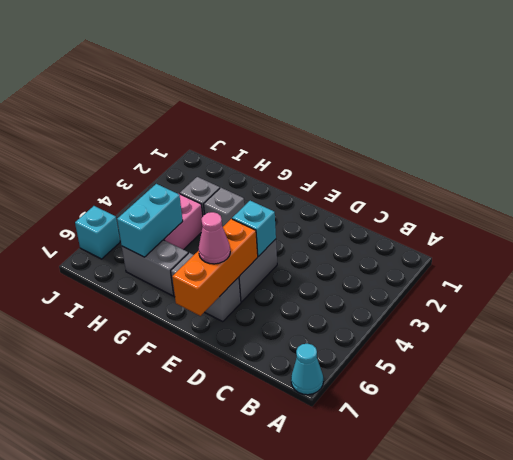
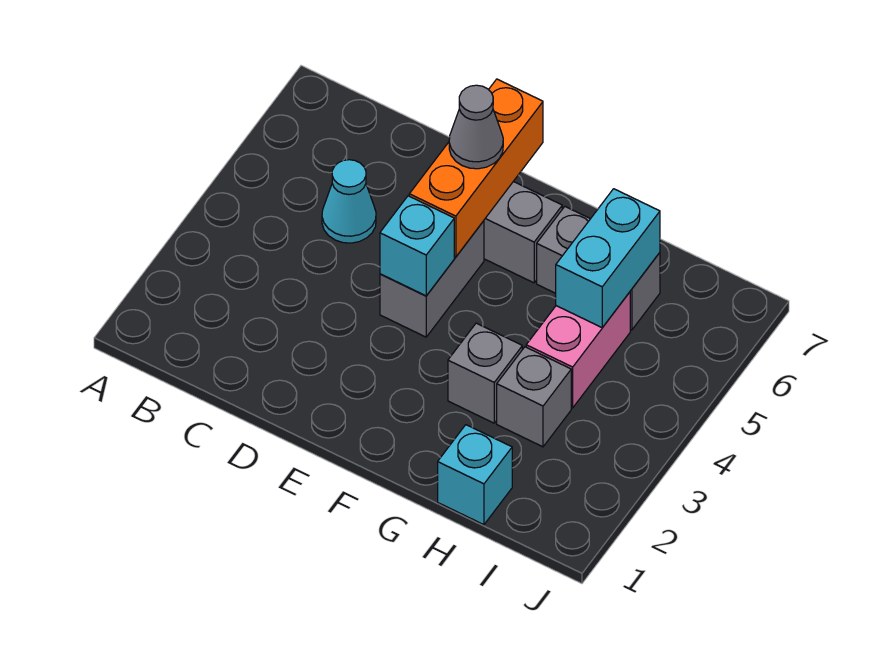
cyan cone A7 level 1 -> cyan cone C5 level 1
pink cone E6 level 3 -> grey cone E6 level 3
cyan brick J6 level 1 -> cyan brick H1 level 1

